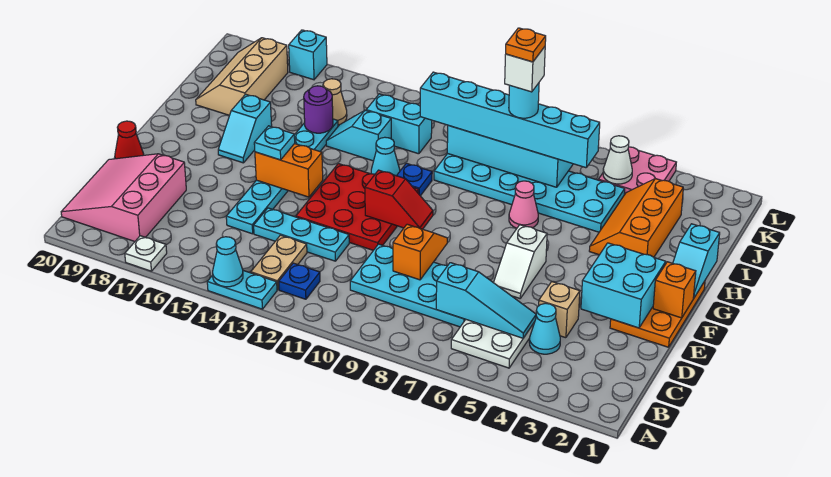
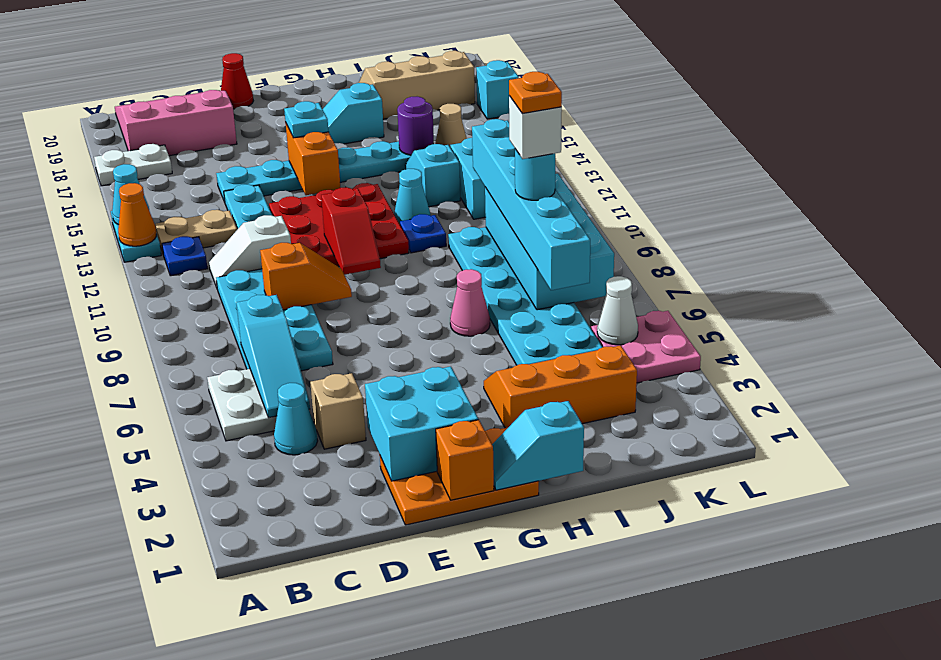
none -> orange cone A13 level 2
white plate A17 level 1 -> white plate A17:B17 level 1
white slope E6:F6 level 1 top F -> white slope C11:D11 level 1 top D

